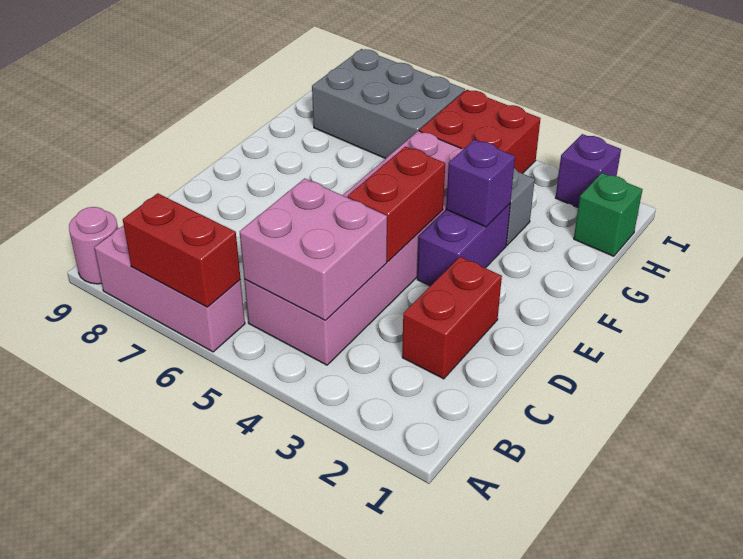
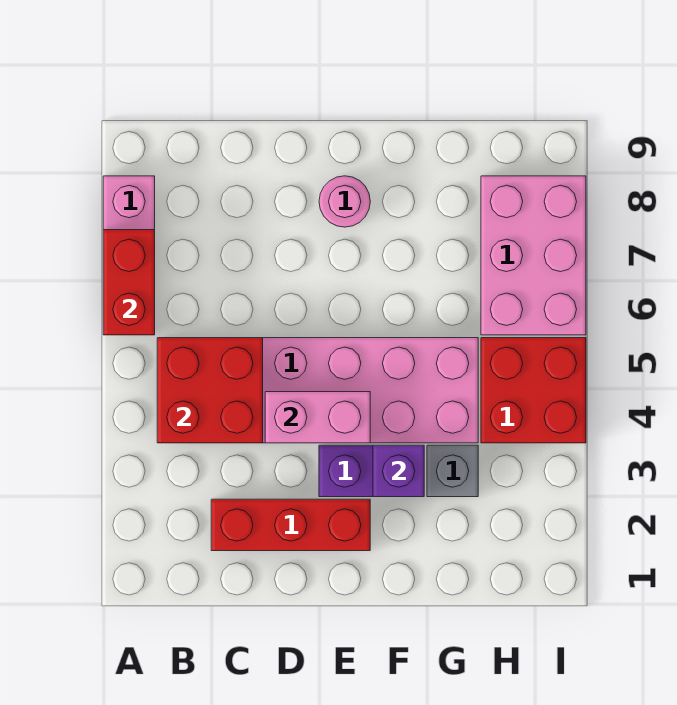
pink round brick A9 level 1 -> pink round brick E8 level 1
pink brick B4:C5 level 2 -> red brick B4:C5 level 2
red brick C2:D2 level 1 -> red brick C2:E2 level 1
red brick D4:E4 level 2 -> pink brick D4:E4 level 2
green brick H1 level 1 -> none
grey brick H6:I8 level 1 -> pink brick H6:I8 level 1
purple brick I2 level 1 -> none

